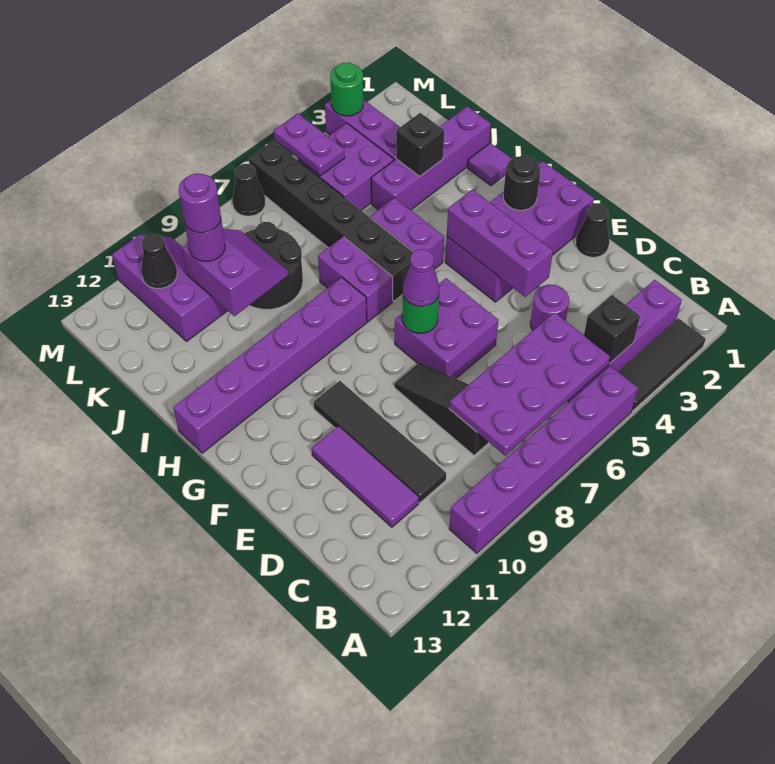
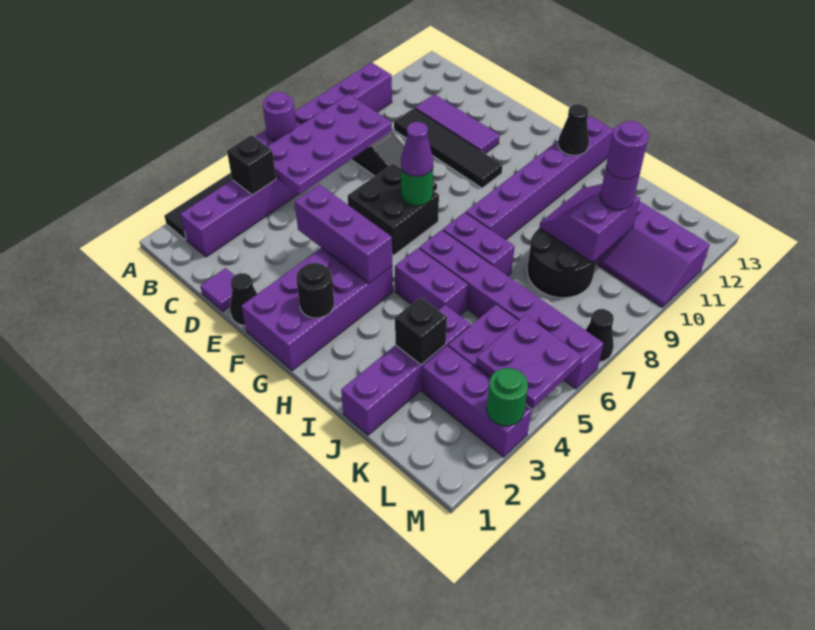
purple round brick D4 level 1 -> purple round brick A6 level 2
purple brick E6:F7 level 1 -> black brick E6:F7 level 1
black brick H6:M6 level 1 -> purple brick H6:M6 level 1
purple tile I1 level 1 -> purple tile D1 level 1
purple slope J9:K10 level 2 top 10 -> purple slope J9:K10 level 2 top K
purple plate L5:M5 level 2 -> purple plate L4:M5 level 2
black cone L11 level 2 -> black cone H12 level 2

